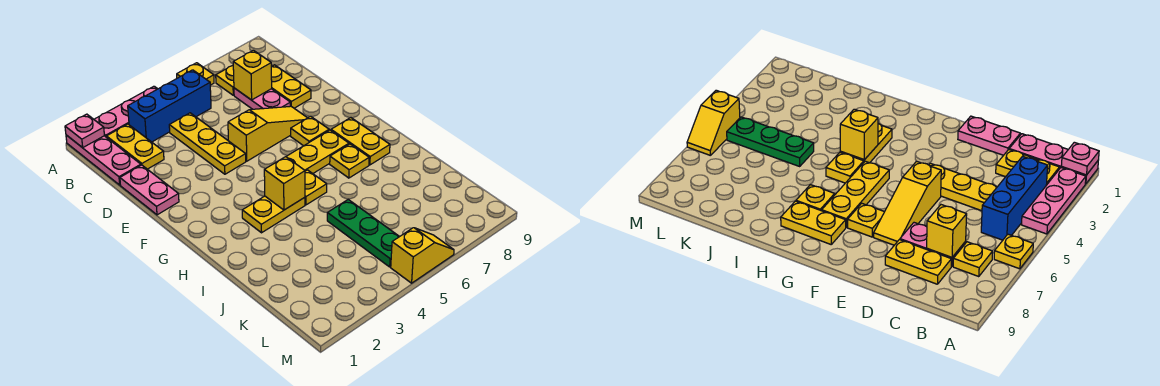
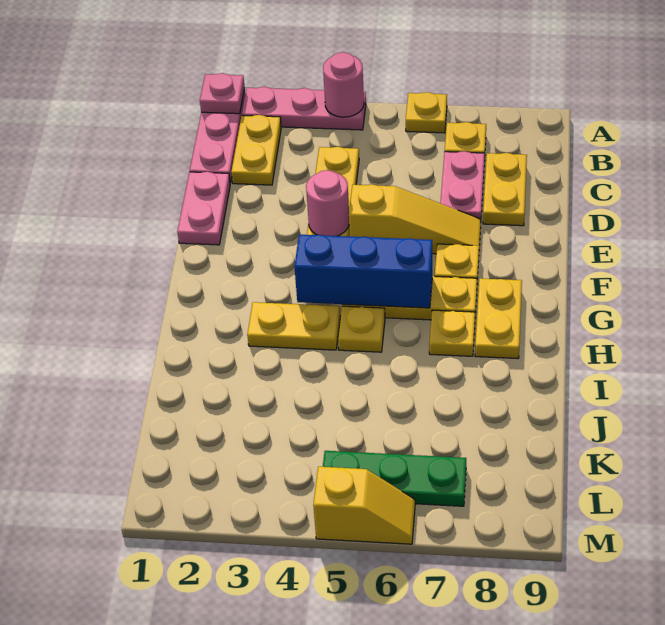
none -> pink round brick A4 level 2
blue brick B3:B5 level 1 -> blue brick G4:G6 level 2
yellow brick C7 level 2 -> none
none -> pink round brick E4 level 2
yellow brick H4 level 2 -> none
green plate J5:L5 level 1 -> green plate L5:L7 level 1

